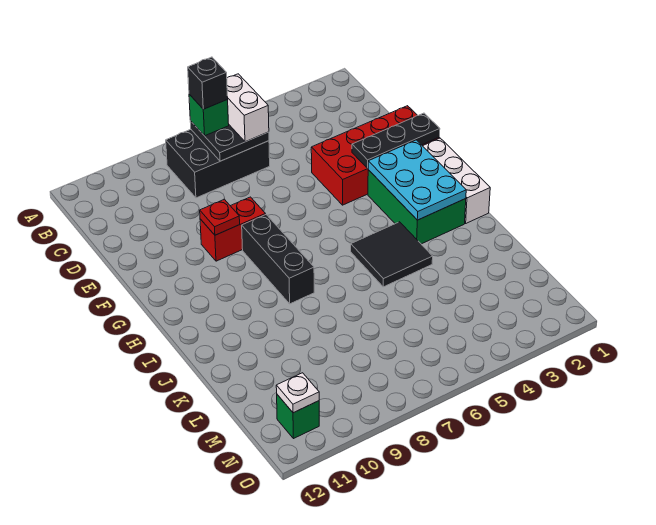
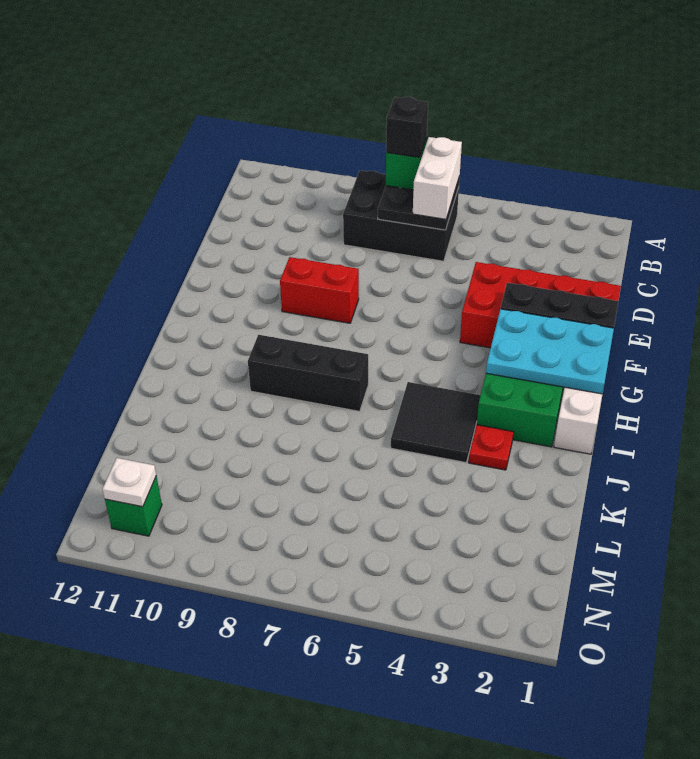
red plate F9 level 2 -> red plate J3 level 1
cyan plate G2:I3 level 2 -> cyan plate G1:H3 level 2
black brick G8:I8 level 1 -> black brick I7:I9 level 1

